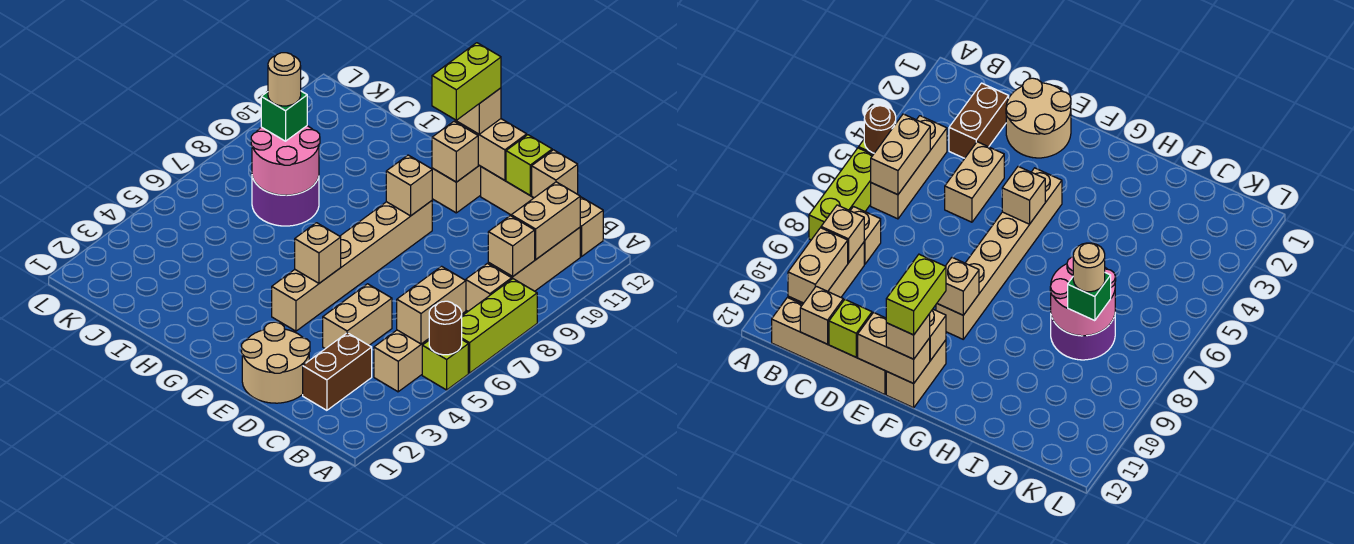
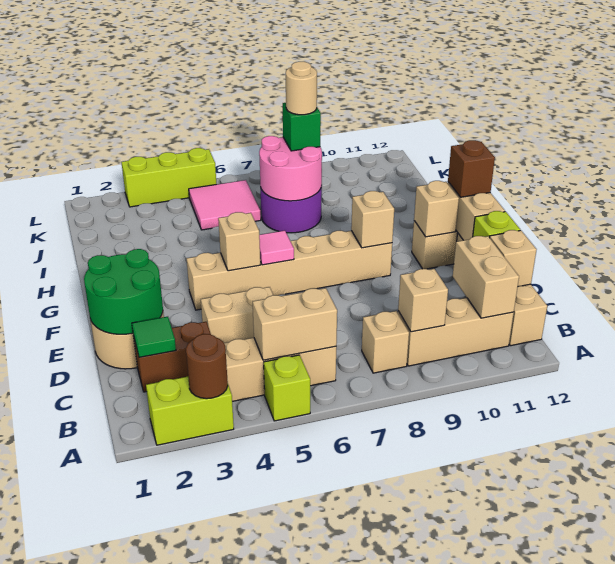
brown round brick A5 level 2 -> brown round brick A3 level 2
lime brick A6:A8 level 1 -> lime brick L3:L5 level 1
tan brick B10:B11 level 2 -> tan brick B11:C11 level 2
none -> green tile C2 level 2
none -> green round brick D1:E2 level 2
none -> pink tile F6 level 2
lime brick F11:F12 level 4 -> lime brick A2:A3 level 1
tan brick F12 level 3 -> brown brick F12 level 3
none -> pink tile J5:K6 level 1

